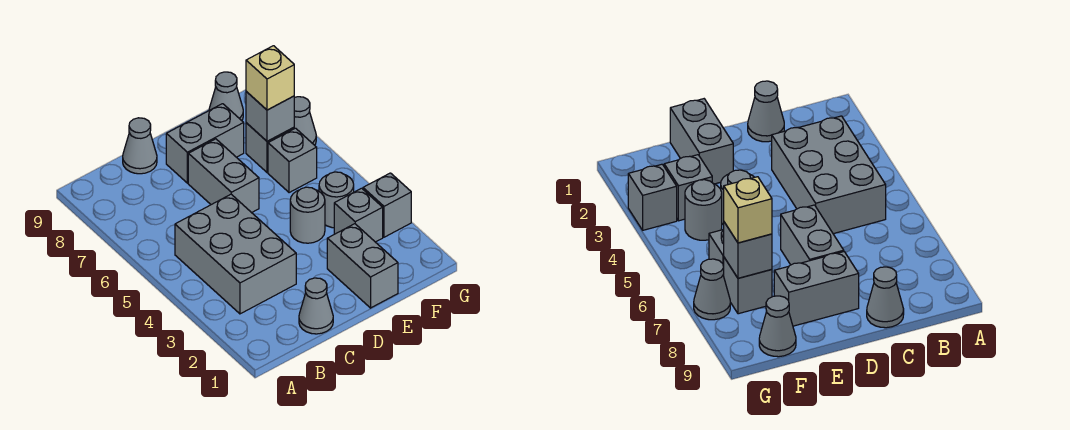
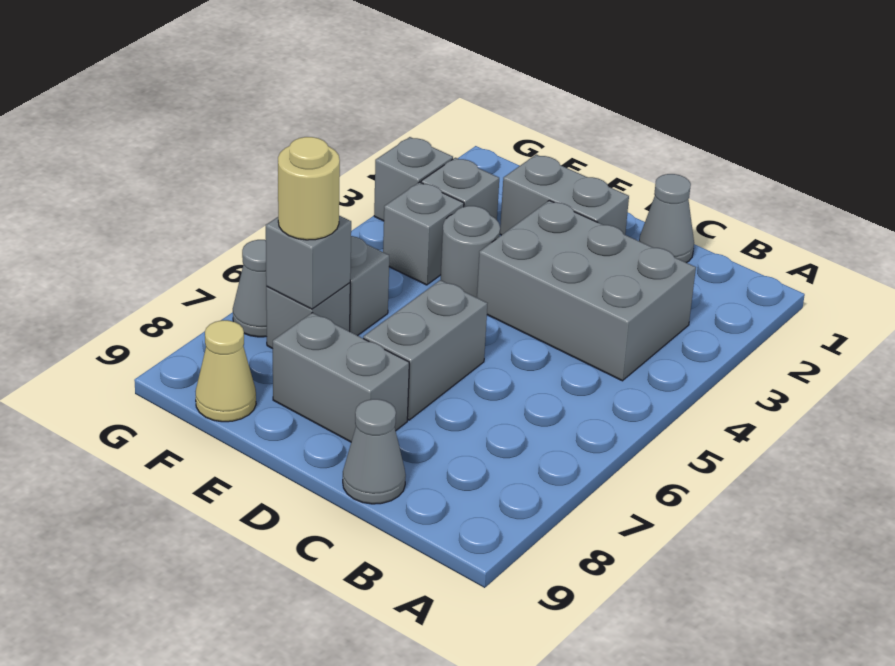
grey brick B3:C5 level 1 -> grey brick B3:D4 level 1
grey brick E1:E2 level 1 -> grey brick D2:E2 level 1
grey round brick F4 level 1 -> grey brick F4 level 1
tan brick F7 level 3 -> tan round brick F7 level 3
grey cone F9 level 1 -> tan cone F9 level 1

